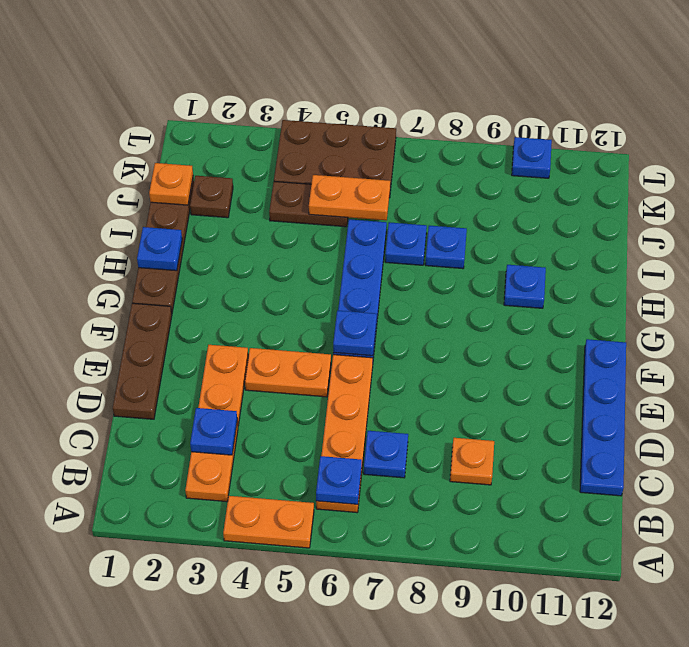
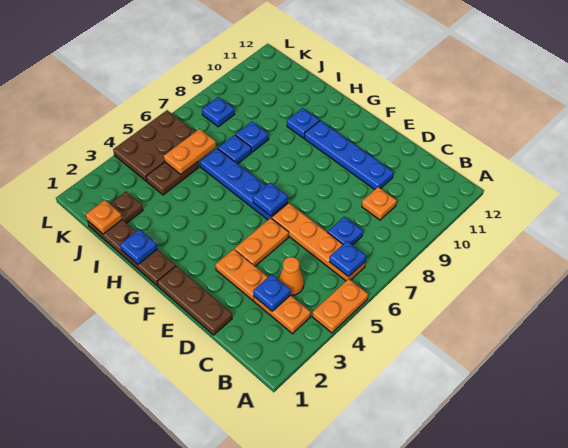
none -> orange cone C4 level 1
blue plate C12:F12 level 1 -> blue plate D10:G10 level 1
blue plate L10 level 1 -> blue plate K8 level 1

